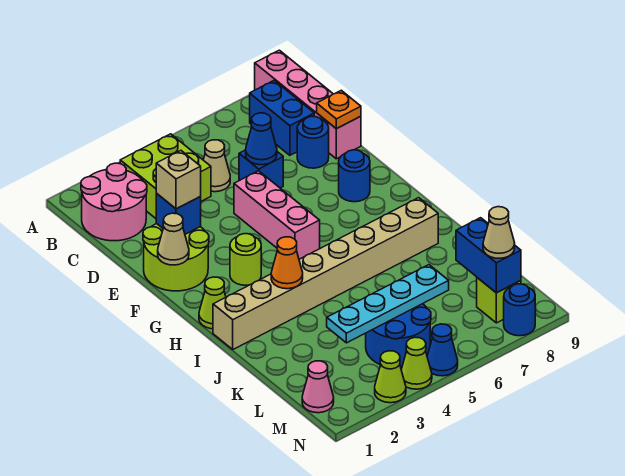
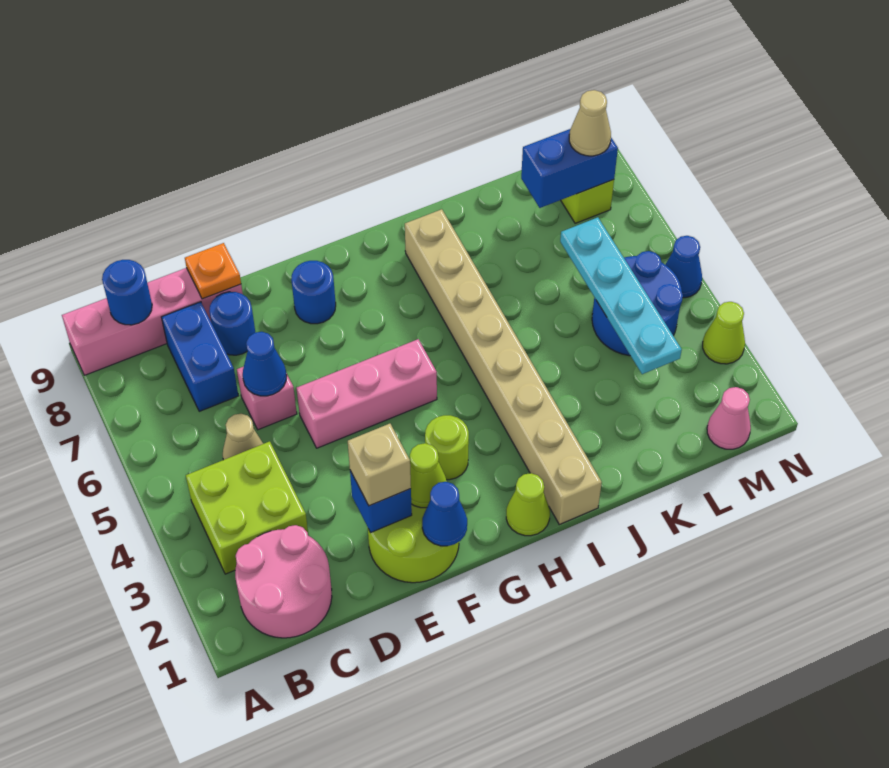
blue brick B8:C8 level 1 -> blue brick C7:C8 level 1
blue brick D6 level 1 -> pink brick D6 level 1
tan cone F1 level 2 -> blue cone F1 level 2
orange cone I3 level 2 -> none
lime cone N4 level 1 -> lime cone F2 level 2
blue round brick N8 level 1 -> blue round brick B9 level 2

